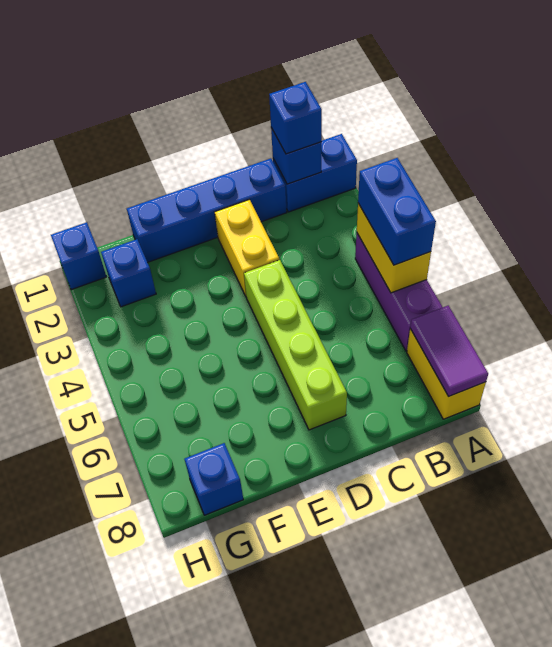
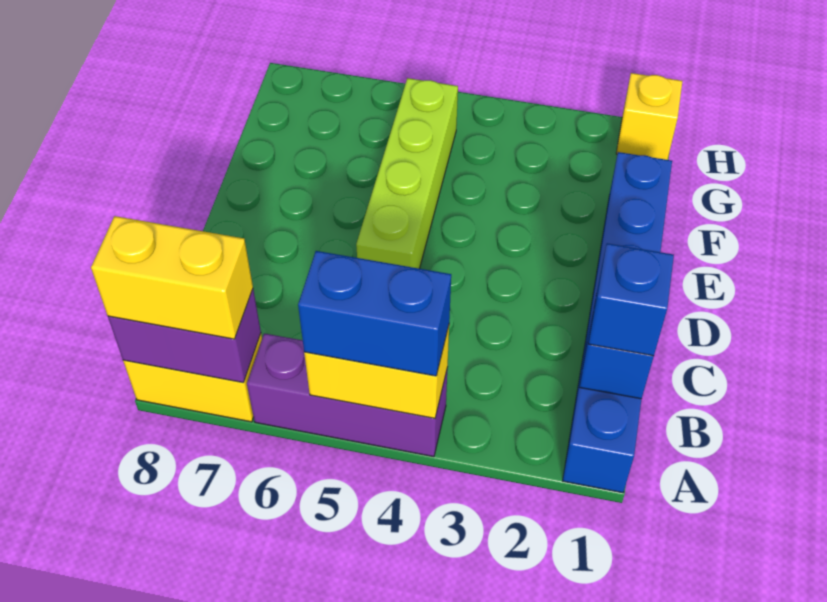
purple tile A7:A8 level 2 -> purple brick A7:A8 level 2
yellow brick D2:D3 level 1 -> yellow brick A7:A8 level 3
lime brick D4:D7 level 1 -> lime brick D5:G5 level 1
blue brick G2 level 1 -> none
blue brick G8 level 1 -> none
blue brick H1 level 1 -> yellow brick H1 level 1

